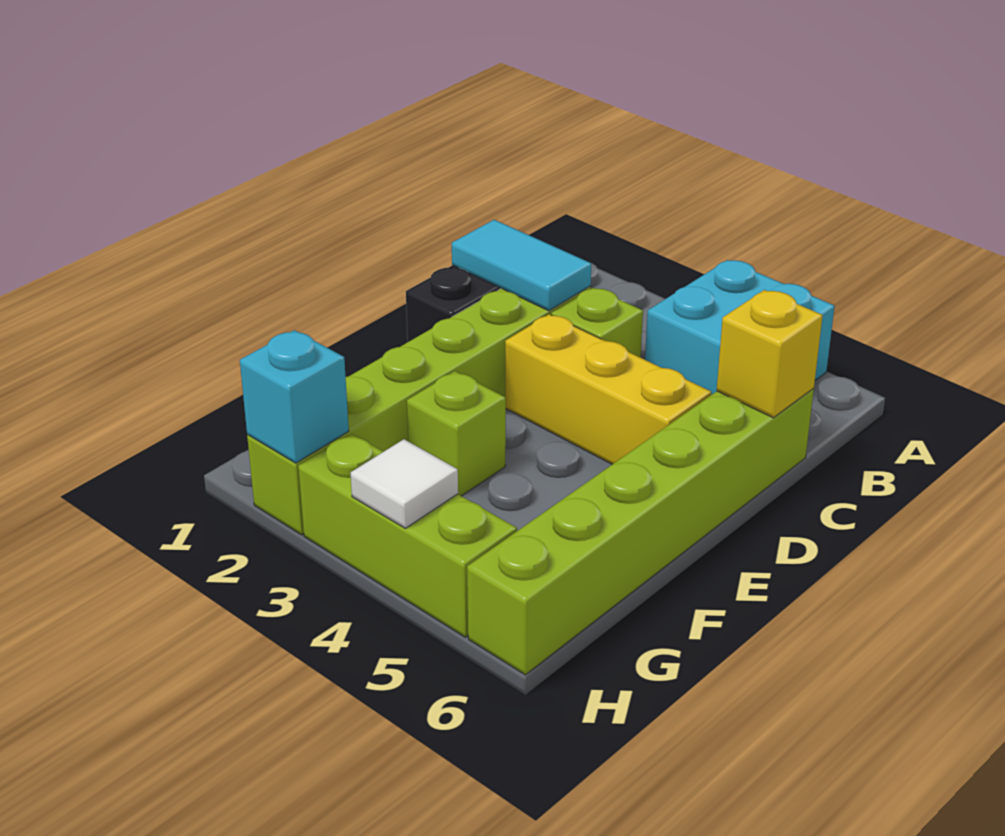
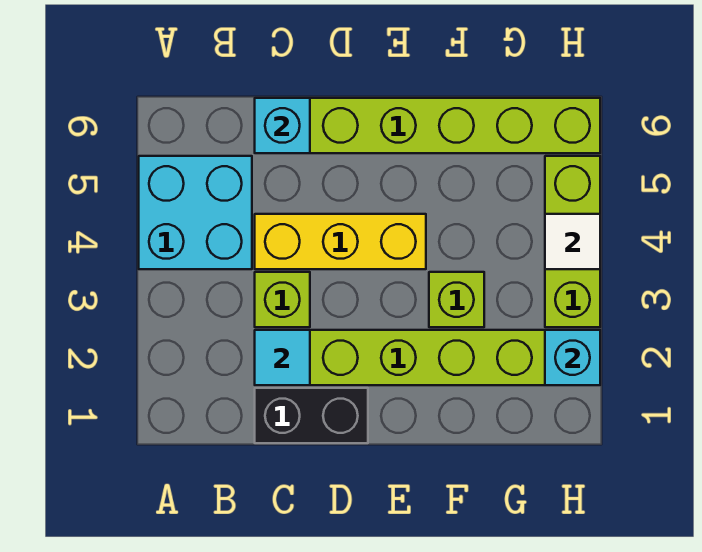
cyan tile C1:C2 level 2 -> cyan tile C2 level 2
yellow brick C6 level 2 -> cyan brick C6 level 2
yellow brick D3:D5 level 1 -> yellow brick C4:E4 level 1

